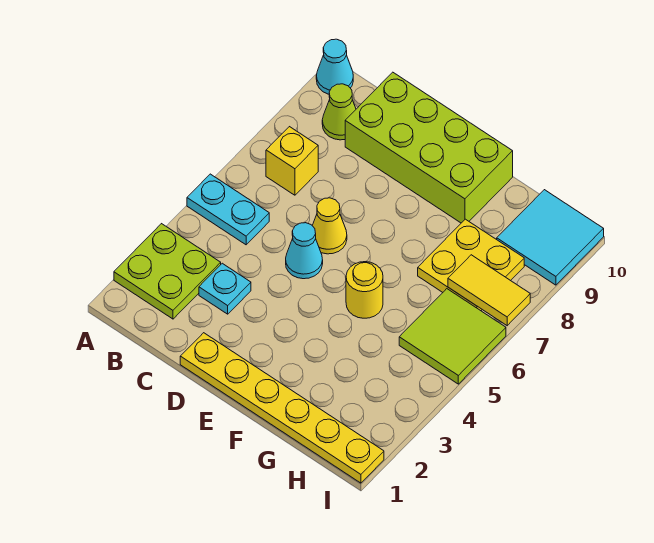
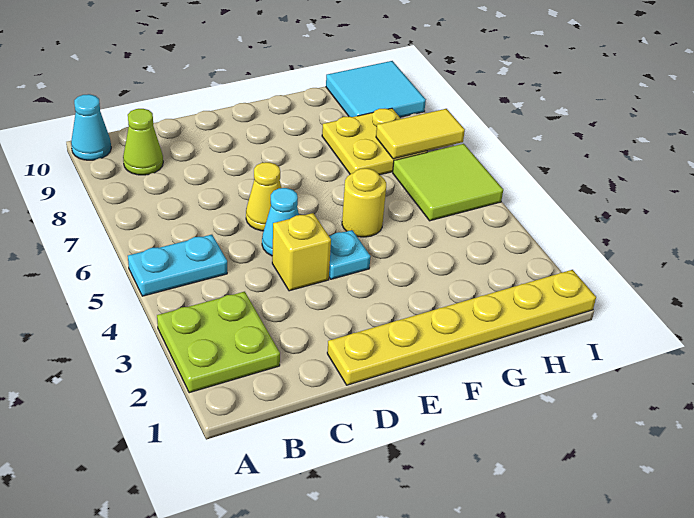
yellow brick B7 level 1 -> yellow brick D4 level 1
cyan plate C3 level 1 -> cyan plate E4 level 1
lime brick C9:F10 level 1 -> none

